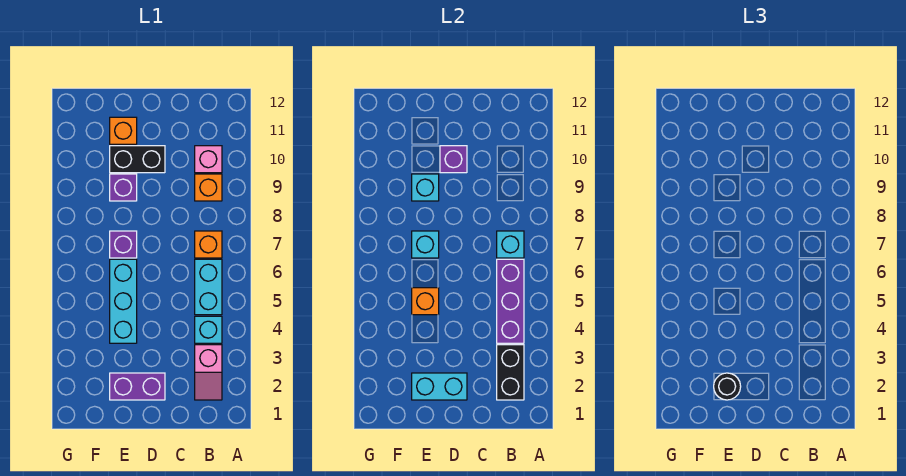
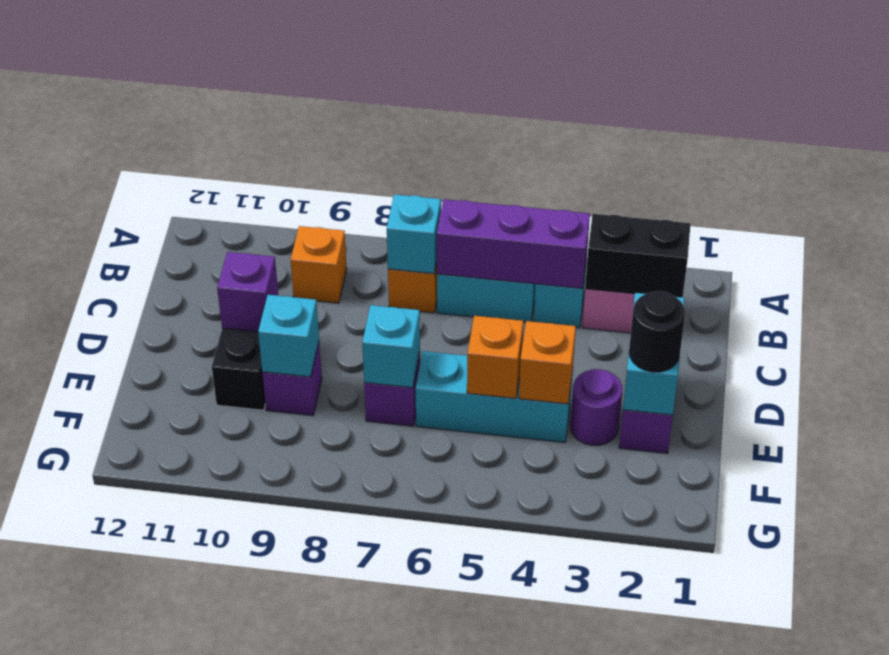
pink brick B10 level 1 -> none
none -> purple round brick E3 level 1
orange brick E11 level 1 -> orange brick E4 level 2

